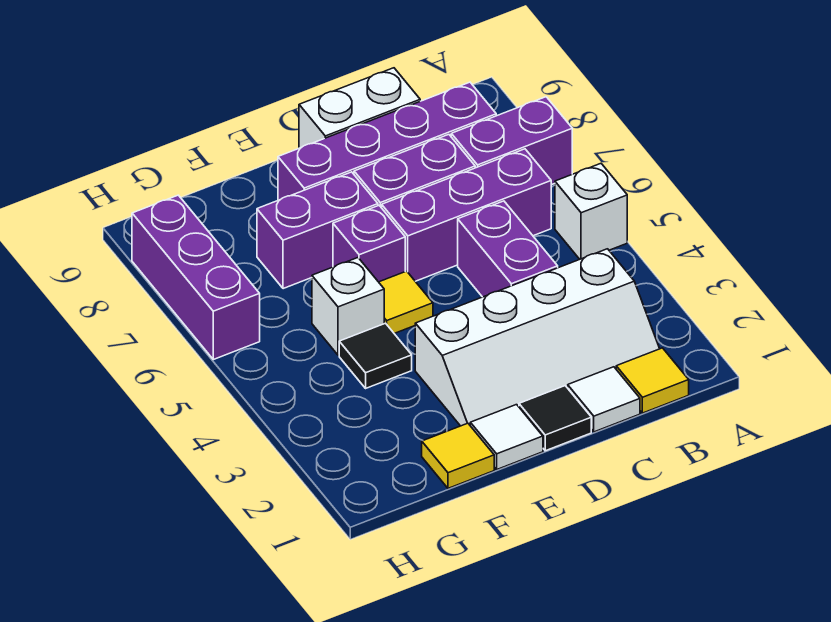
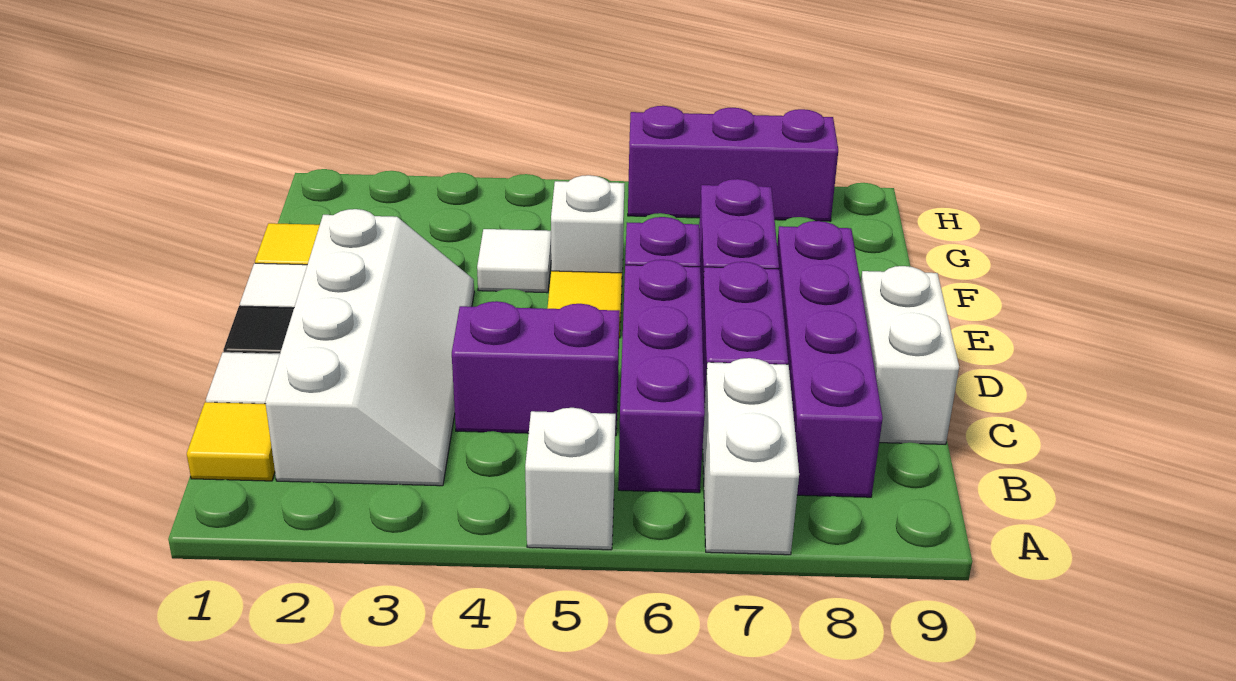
purple brick A7:B7 level 1 -> white brick A7:B7 level 1
white slope B2:E3 level 1 top 3 -> white slope B2:E3 level 1 top 2
black tile F4 level 1 -> white tile F4 level 1

